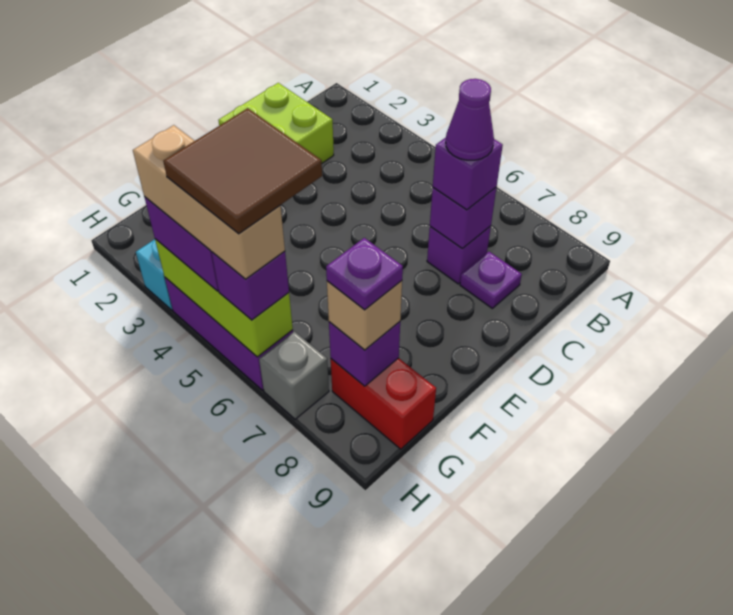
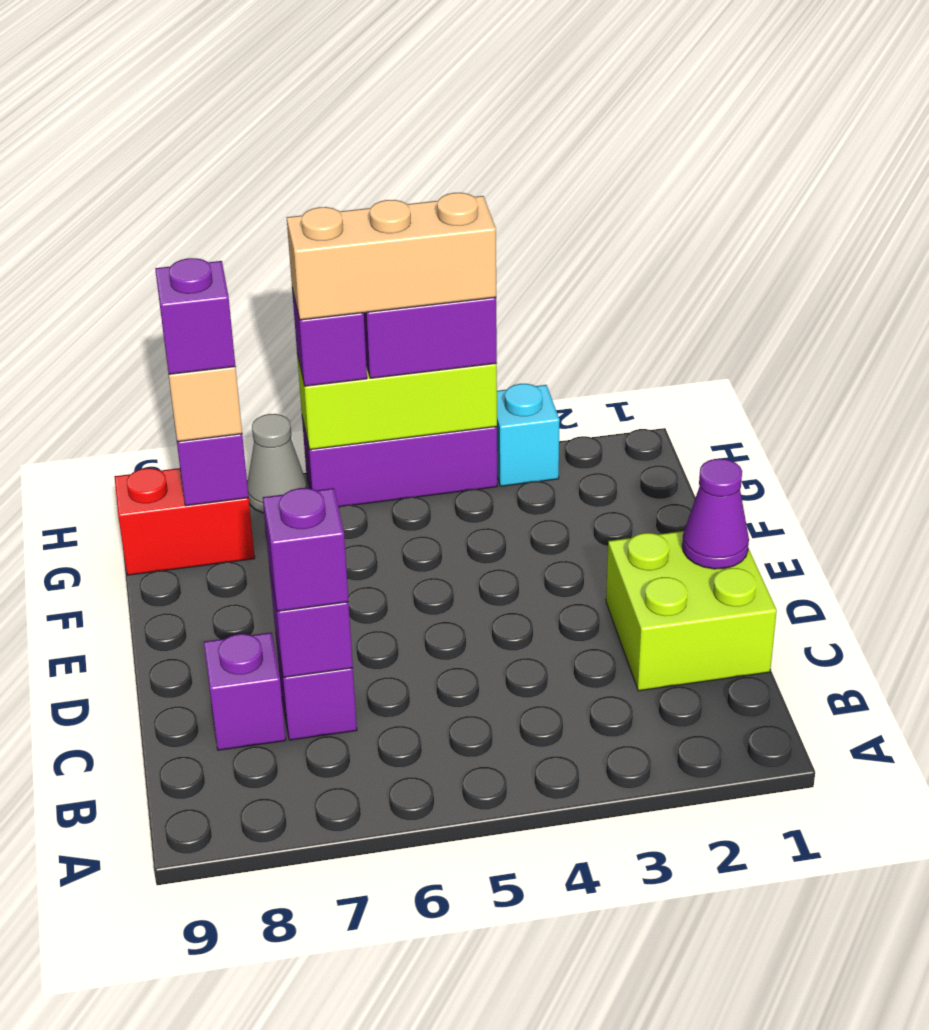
purple cone C7 level 4 -> purple cone D1 level 2
purple plate C8 level 1 -> purple brick C8 level 1
brown tile G5:H6 level 5 -> none
purple plate G8 level 4 -> purple brick G8 level 4
grey brick H7 level 1 -> grey cone H7 level 1

